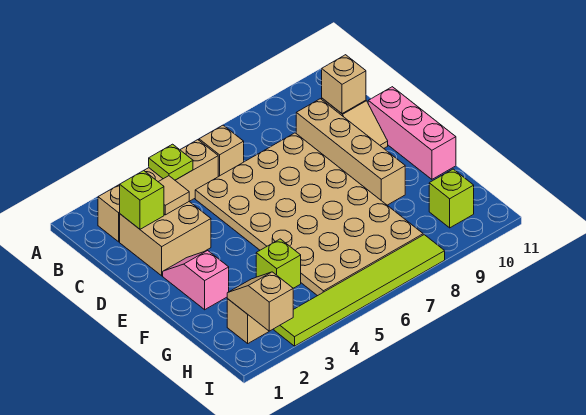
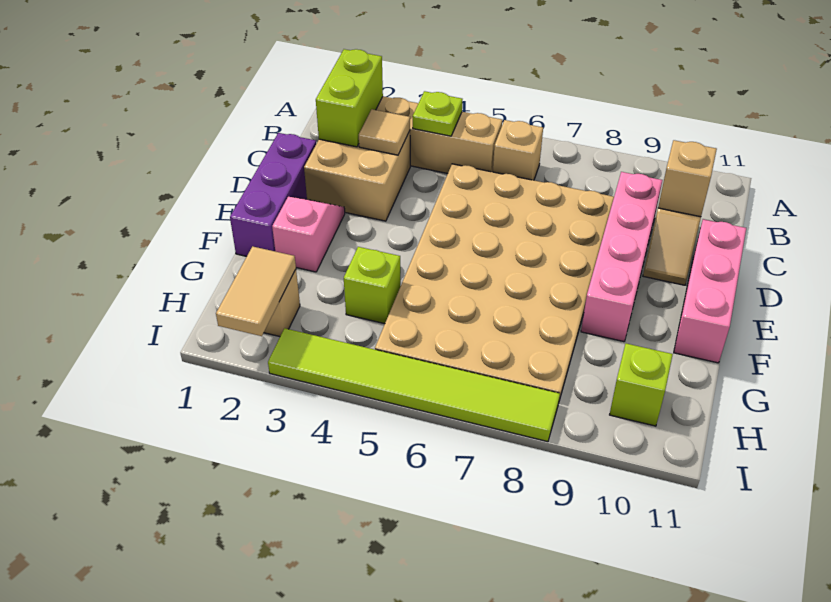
lime brick C2 level 2 -> lime brick B2:C2 level 2
tan brick C9:F9 level 1 -> pink brick C9:F9 level 1
none -> purple brick D1:F1 level 1
tan slope H2:I2 level 2 top I -> tan tile H2:I2 level 2

